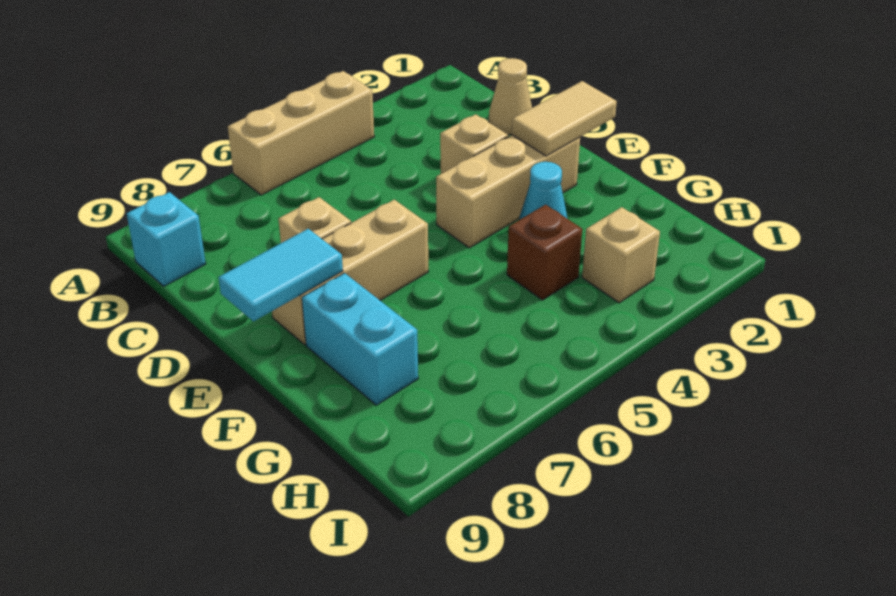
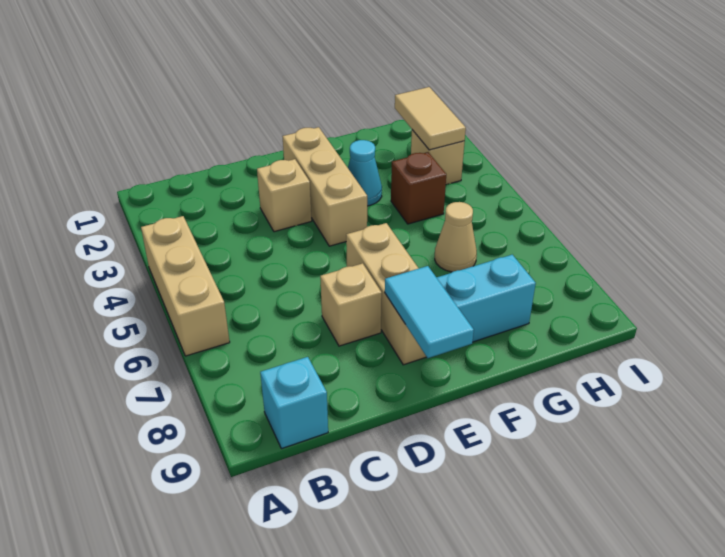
tan cone C1 level 1 -> tan cone G6 level 1
tan tile E1:E2 level 2 -> tan tile H2:H3 level 2

